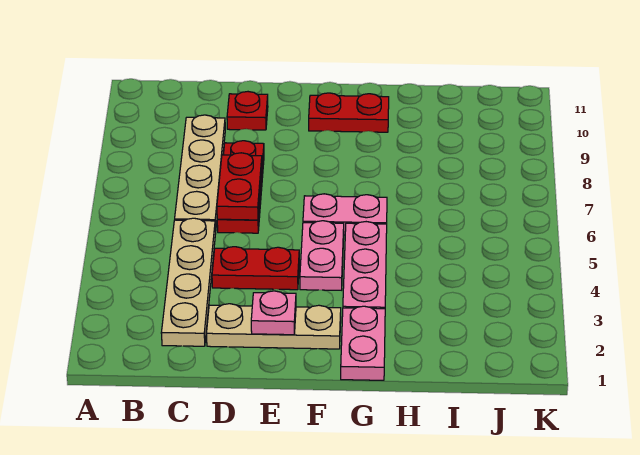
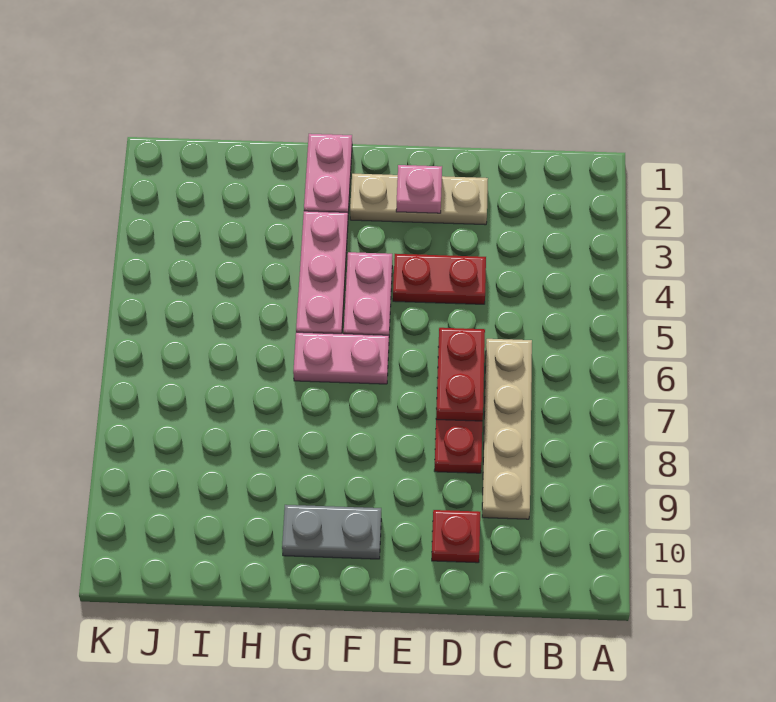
tan plate C2:C5 level 1 -> none
red plate F10:G10 level 1 -> grey plate F10:G10 level 1

